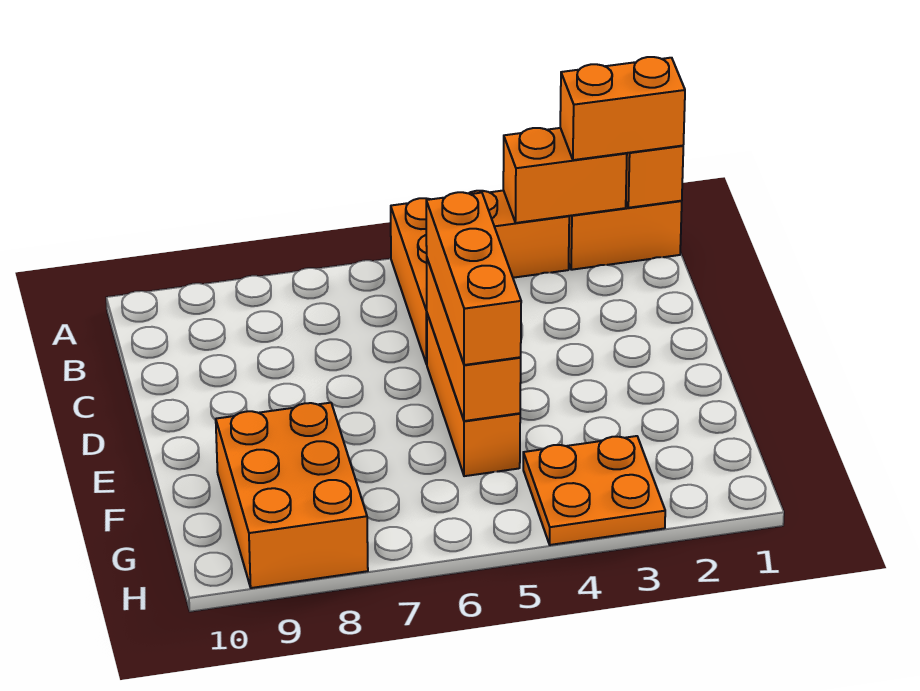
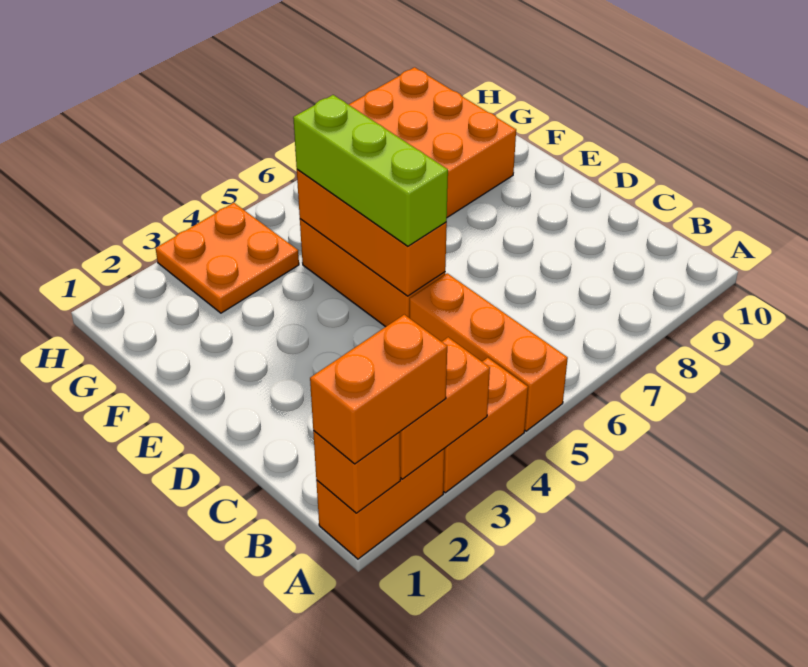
orange brick D5:F5 level 3 -> lime brick D5:F5 level 3

